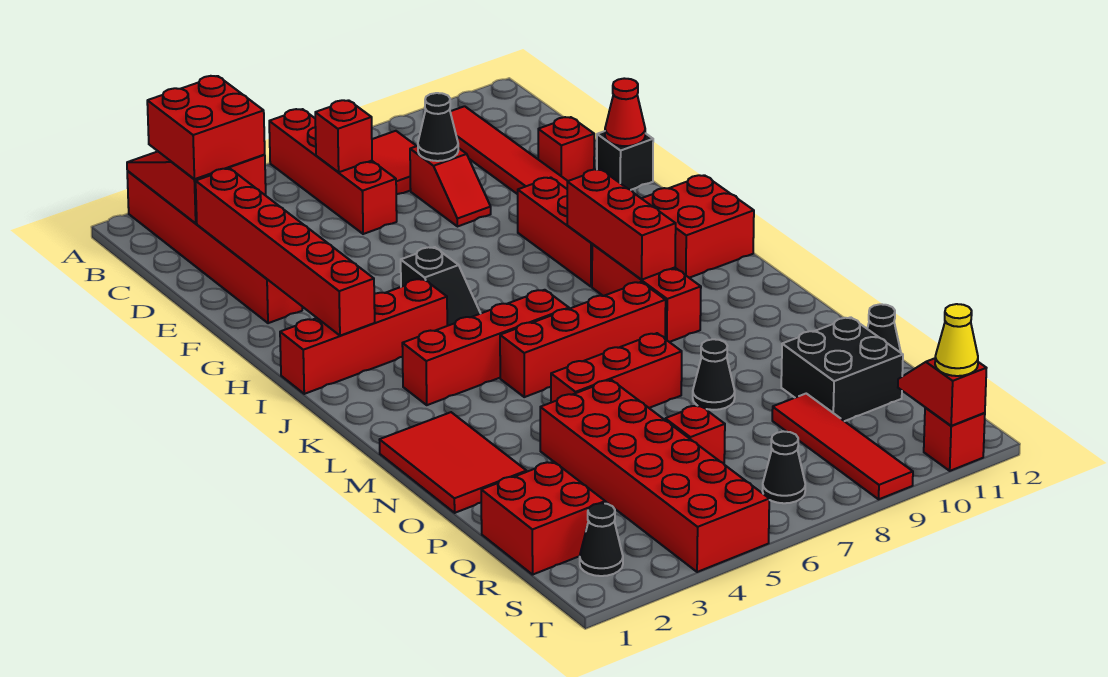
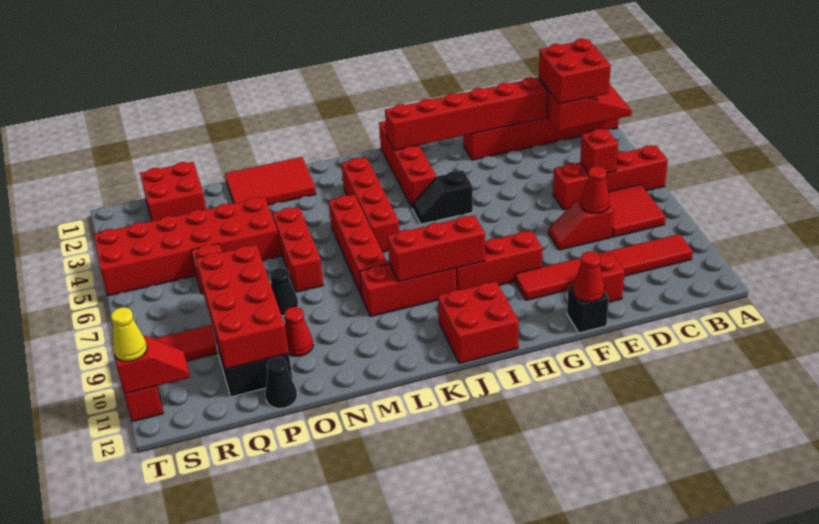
black cone D8 level 2 -> red cone D8 level 2
none -> red cone O10 level 1
none -> red brick P8:Q11 level 2
black cone S2 level 1 -> none
black cone S7 level 1 -> none

